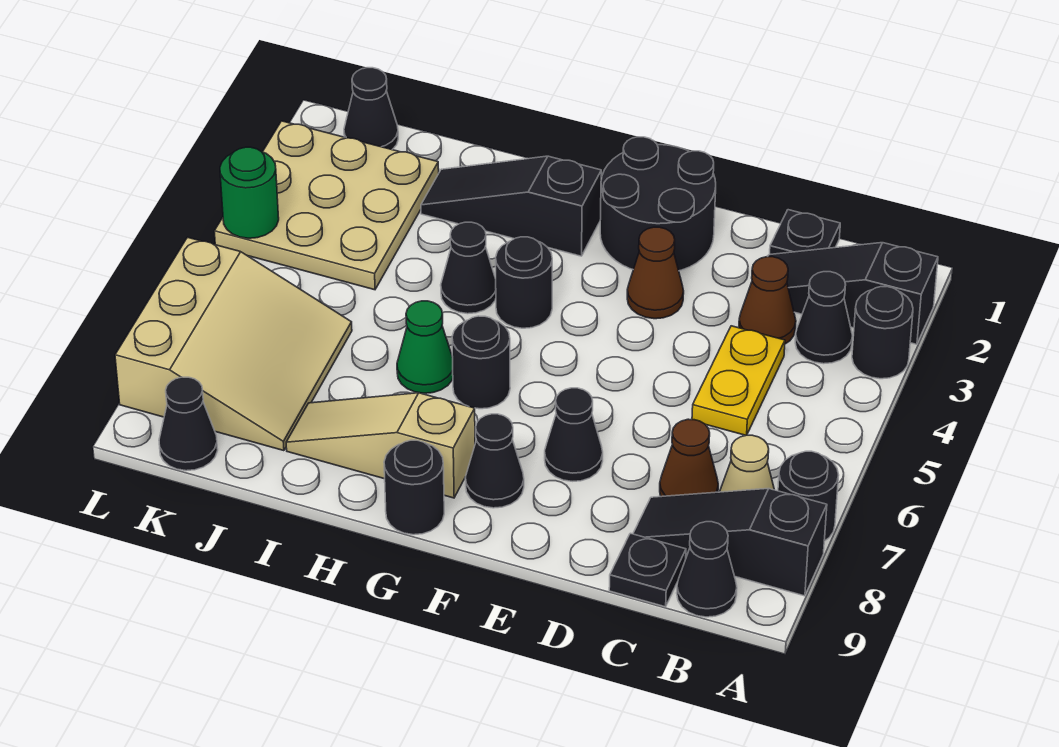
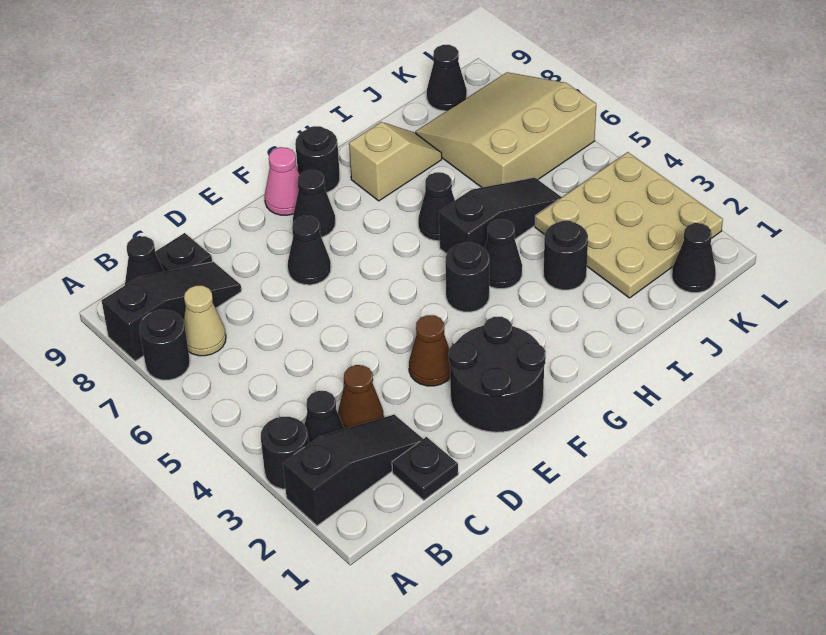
yellow plate C4:C5 level 1 -> none
brown cone C7 level 1 -> none
none -> pink cone F9 level 1
black slope G2:I2 level 1 top G -> black slope H5:J5 level 1 top H
black round brick G6 level 1 -> black round brick I3 level 1
tan slope G8:I8 level 1 top G -> tan slope H8:I8 level 1 top H
green cone H6 level 1 -> black cone H6 level 1
tan slope J6:L8 level 1 top L -> tan slope J6:L8 level 1 top 6
green round brick L4 level 2 -> none

